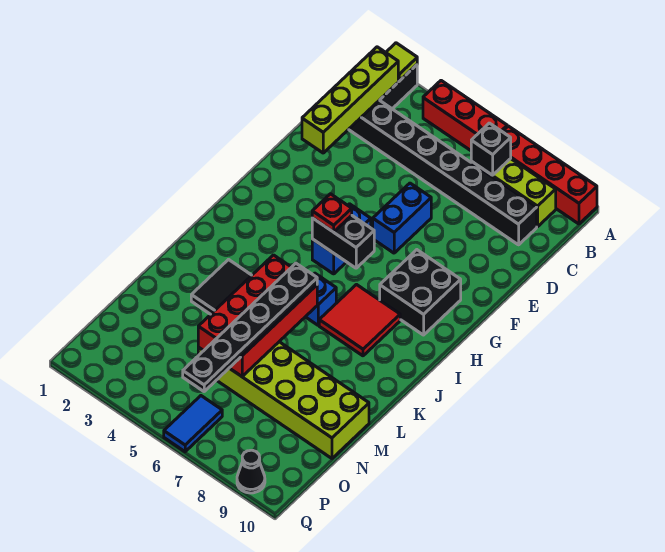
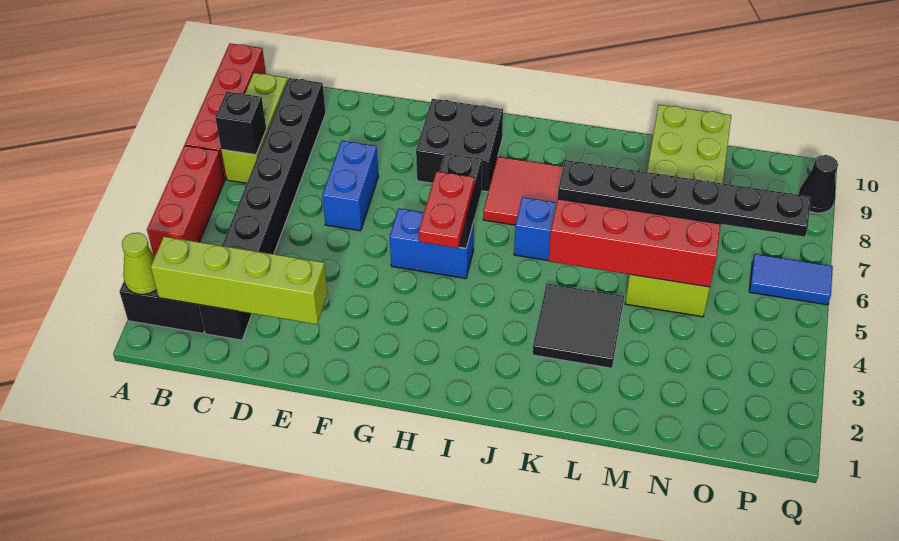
lime tile A2 level 2 -> lime cone A2 level 2
blue brick E6:F6 level 1 -> blue brick E6:E7 level 1
red plate H5 level 3 -> red plate H4:H5 level 3

